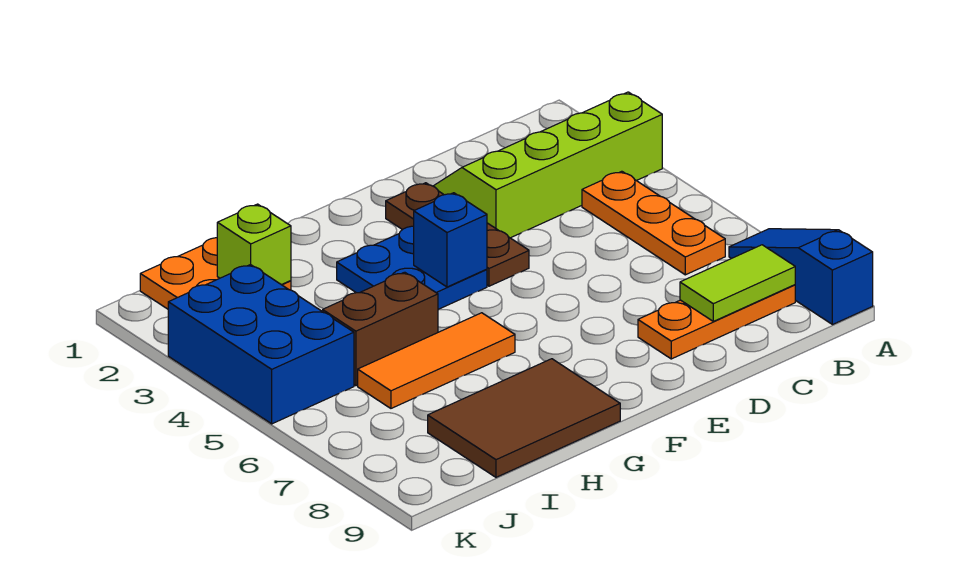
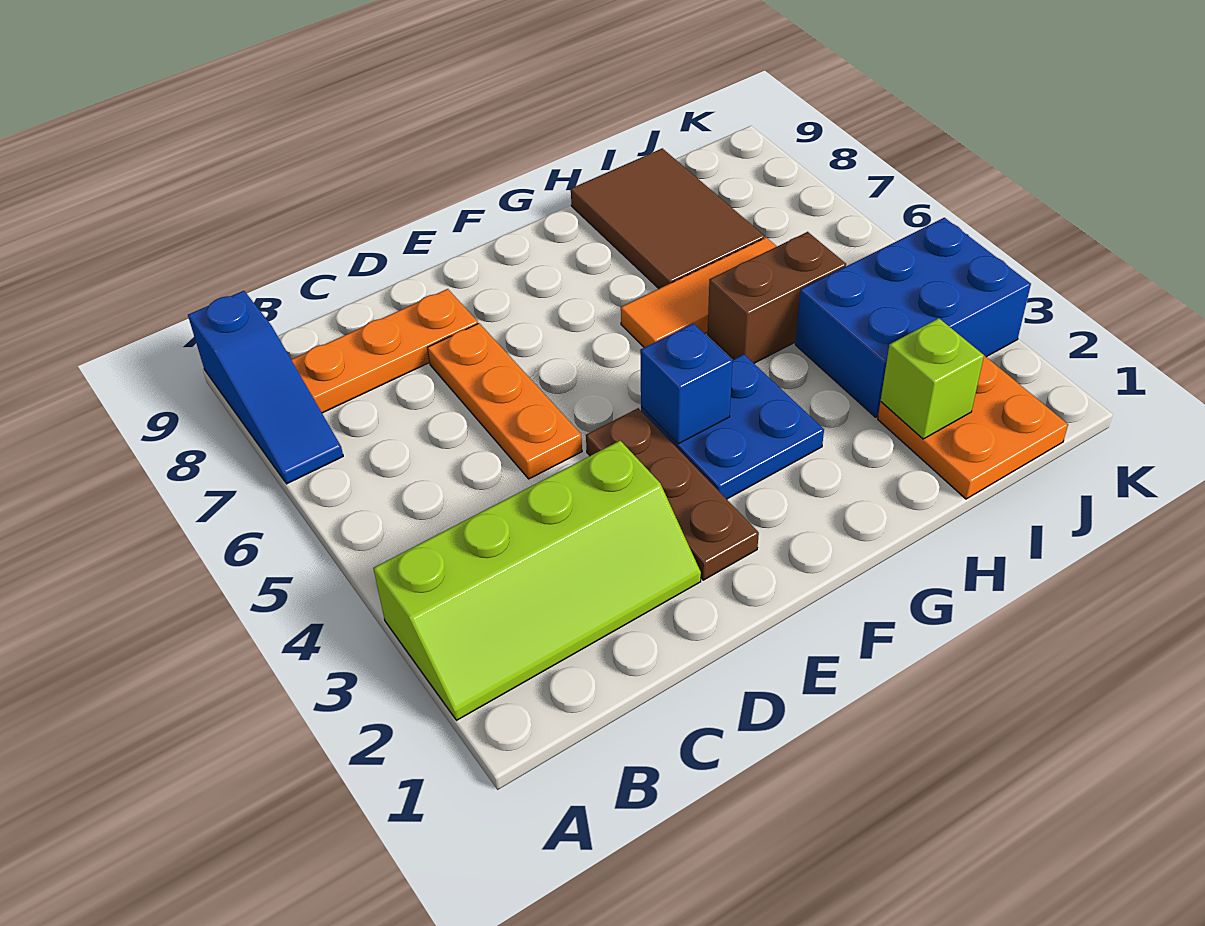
orange plate B4:B6 level 1 -> orange plate D5:D7 level 1
lime tile B8:C8 level 2 -> none
brown tile G8:I9 level 1 -> brown tile H7:I9 level 1
blue brick J3:K5 level 1 -> blue brick I3:K4 level 1

